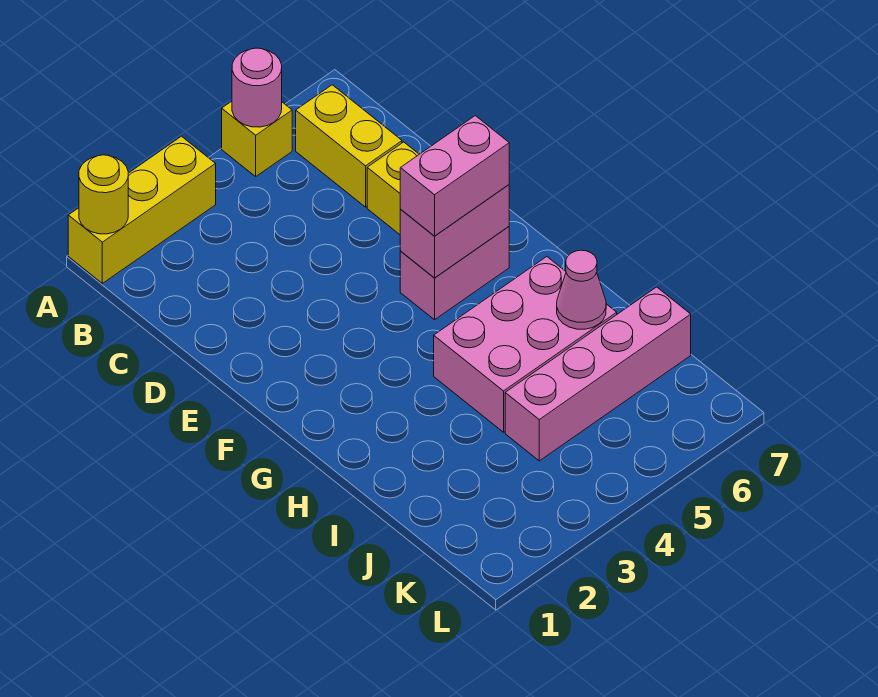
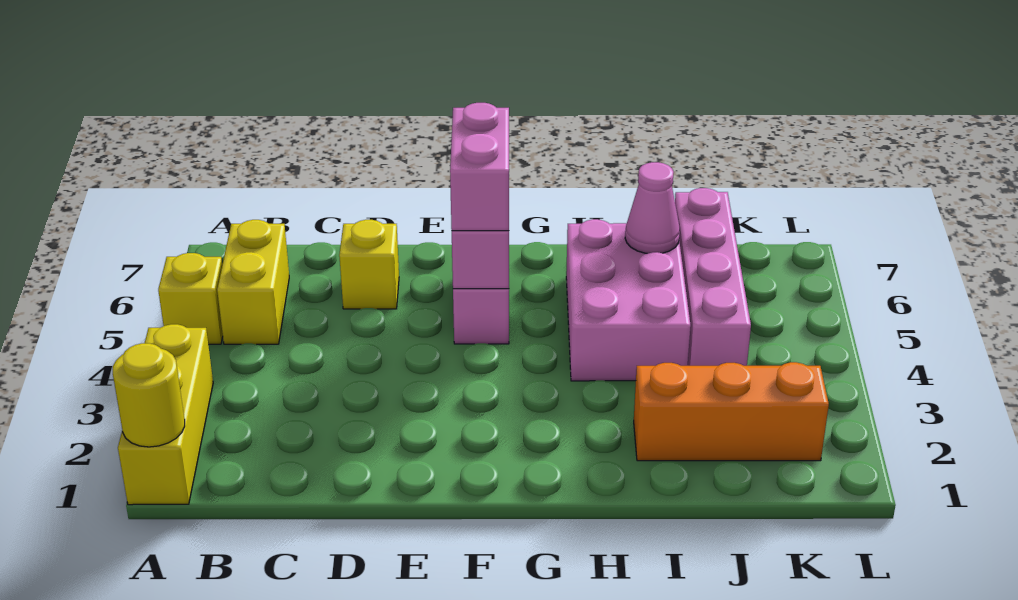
pink round brick A5 level 2 -> none
yellow brick B6:C6 level 1 -> yellow brick B5:B6 level 1
none -> orange brick I2:K2 level 1

